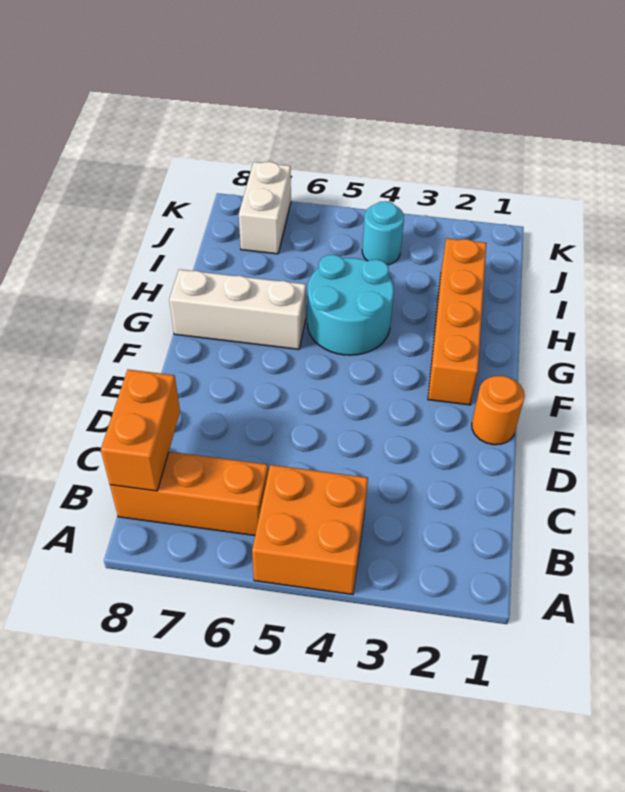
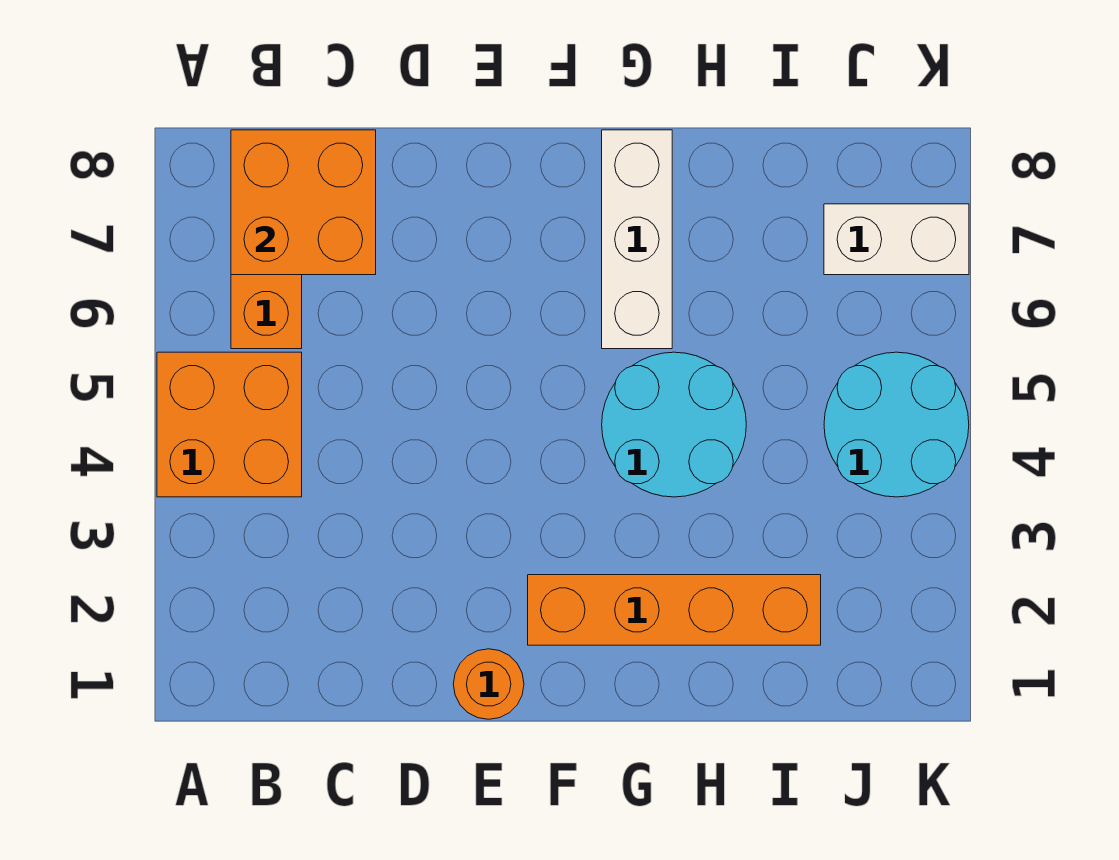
orange brick B8:C8 level 2 -> orange brick B7:C8 level 2
cyan round brick J4 level 1 -> cyan round brick J4:K5 level 1

